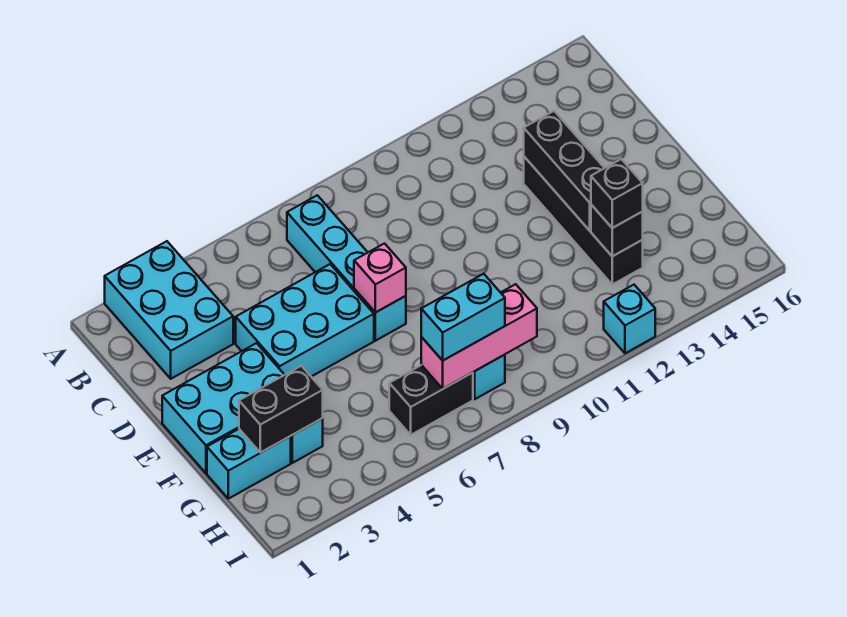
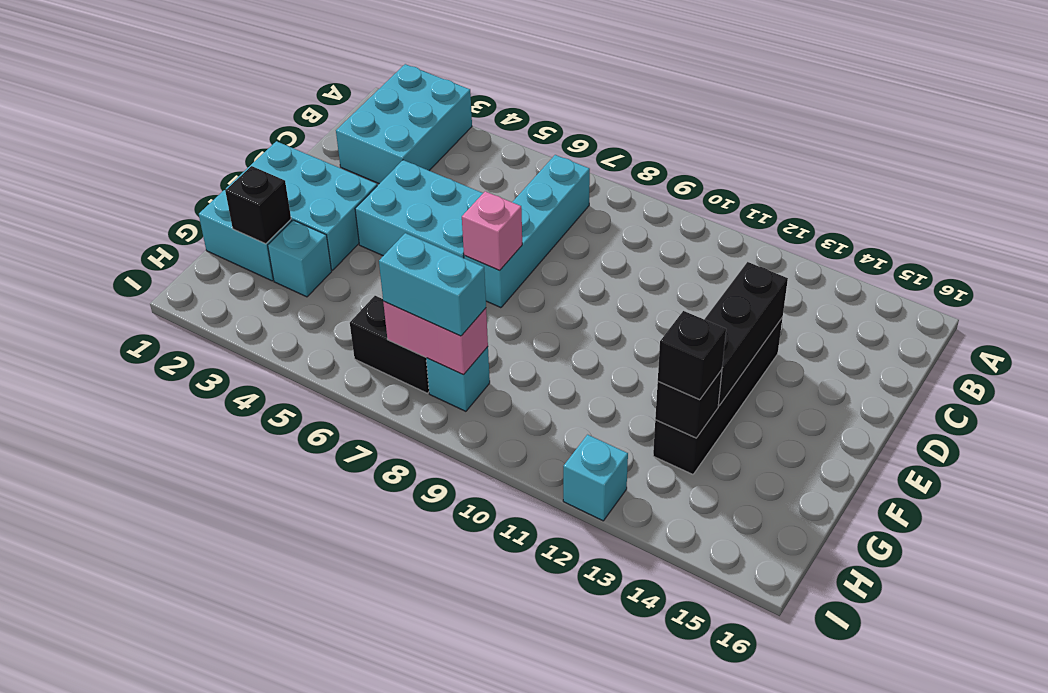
black brick G2:G3 level 2 -> black brick G2 level 2
pink brick H7:H9 level 2 -> pink brick H7:H8 level 2

